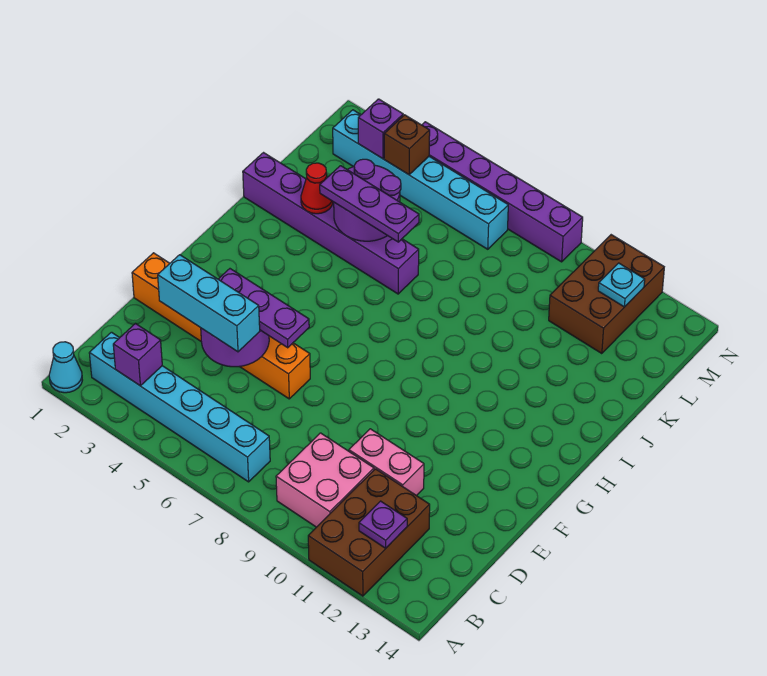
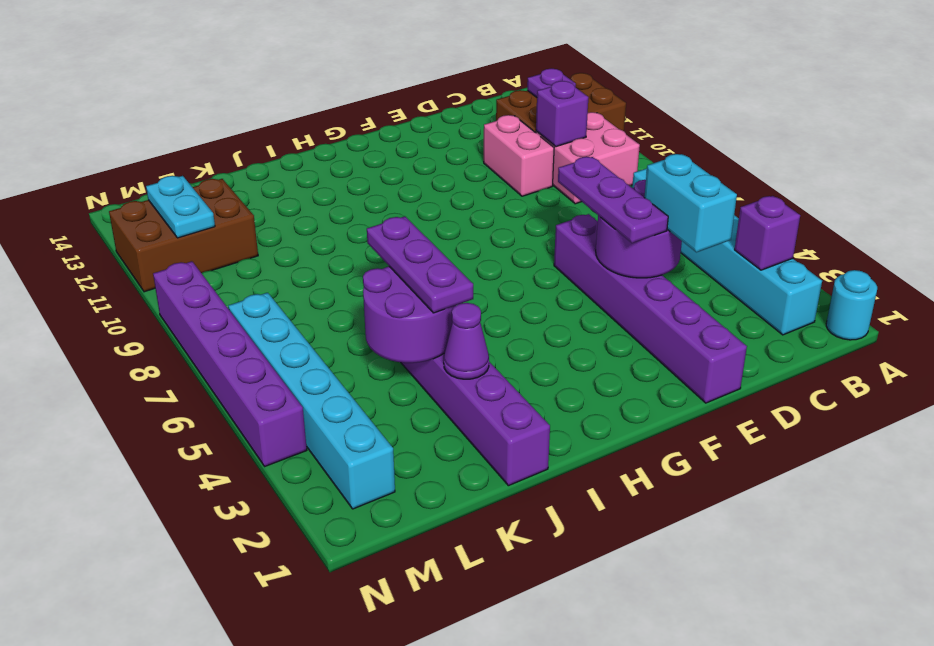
cyan cone A1 level 1 -> cyan round brick A1 level 1
cyan brick D3:D5 level 3 -> cyan brick D3:D4 level 3
orange brick E1:E6 level 1 -> purple brick E1:E6 level 1
red cone J3 level 2 -> purple cone J3 level 2
purple brick M3 level 2 -> purple brick C10 level 2
brown brick M4 level 2 -> none
cyan plate M12 level 2 -> cyan plate M11:M12 level 2

